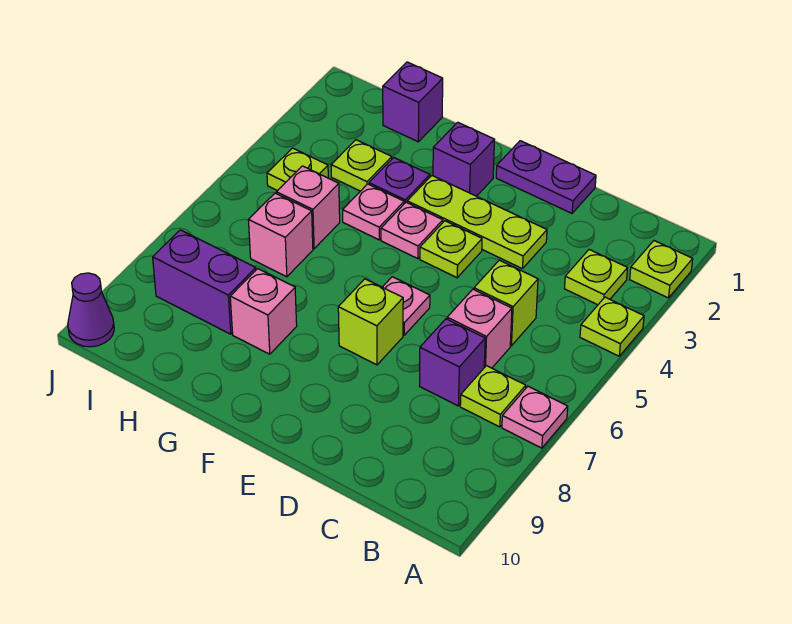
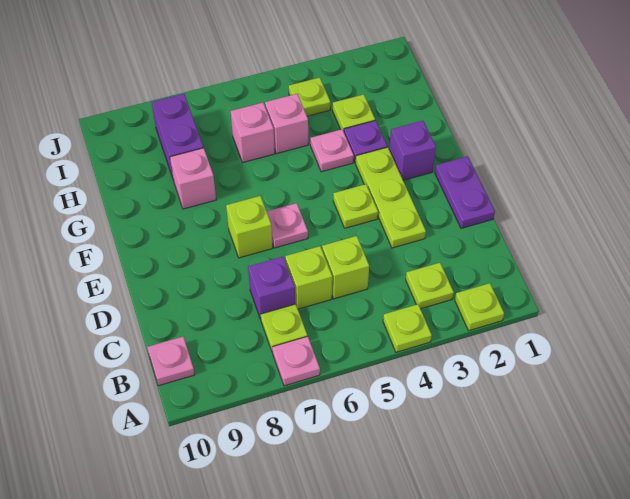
pink brick C6 level 1 -> lime brick C6 level 1
pink plate F4 level 1 -> pink plate B10 level 1
purple brick H1 level 1 -> none
purple cone J10 level 1 -> none

